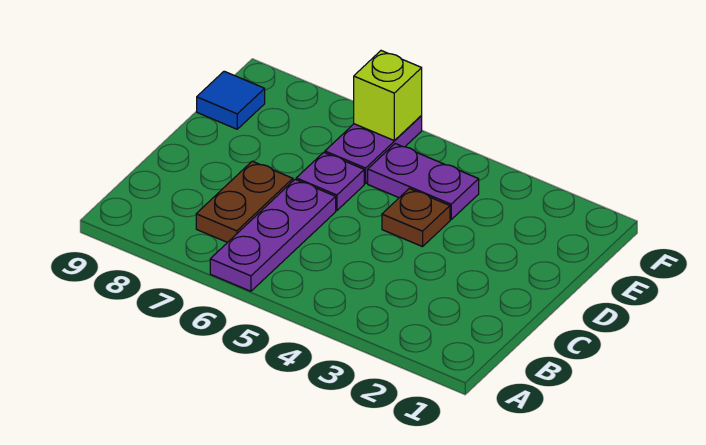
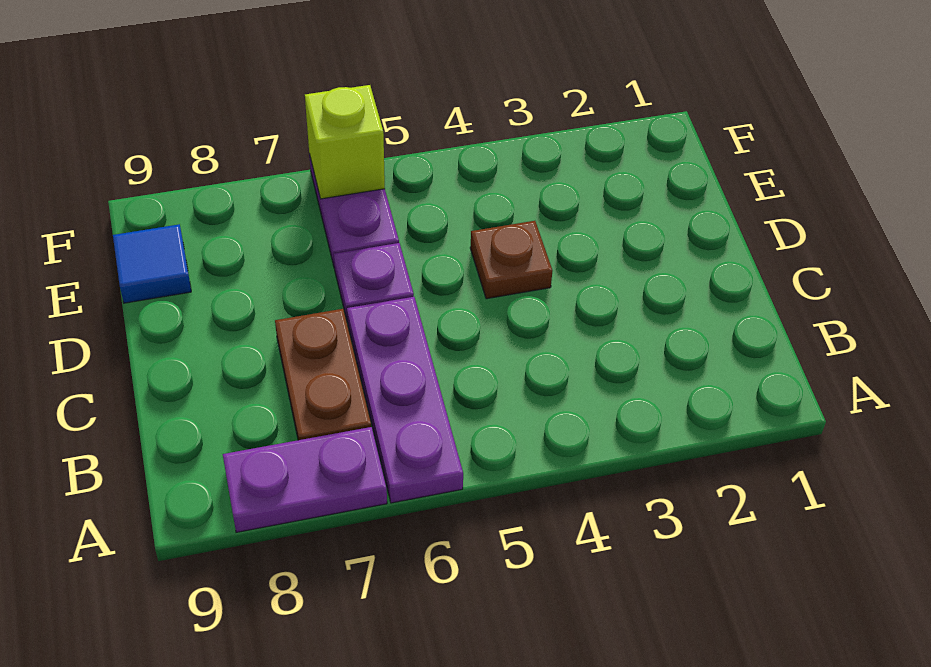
purple plate E4:E5 level 1 -> purple plate A7:A8 level 1

